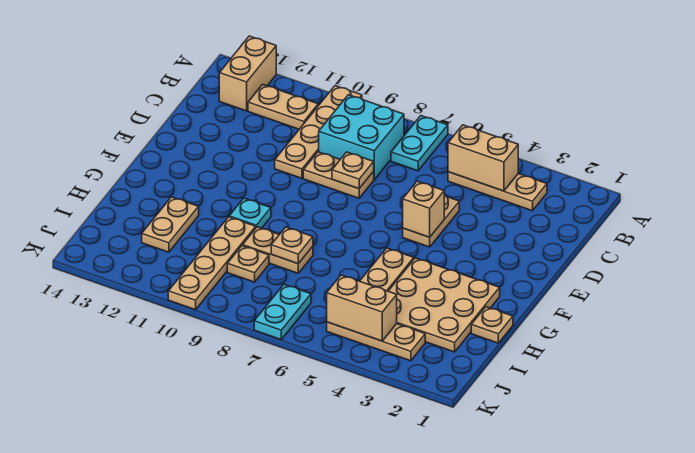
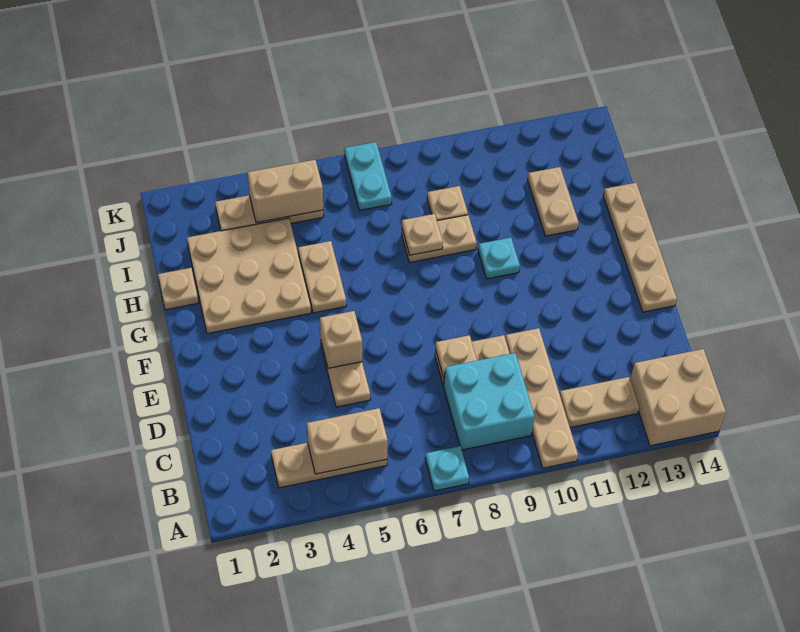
cyan plate A7:B7 level 1 -> cyan plate A7 level 1
tan brick A13:B13 level 1 -> tan brick A13:B14 level 1
tan plate H10:K10 level 1 -> tan plate E14:H14 level 1

